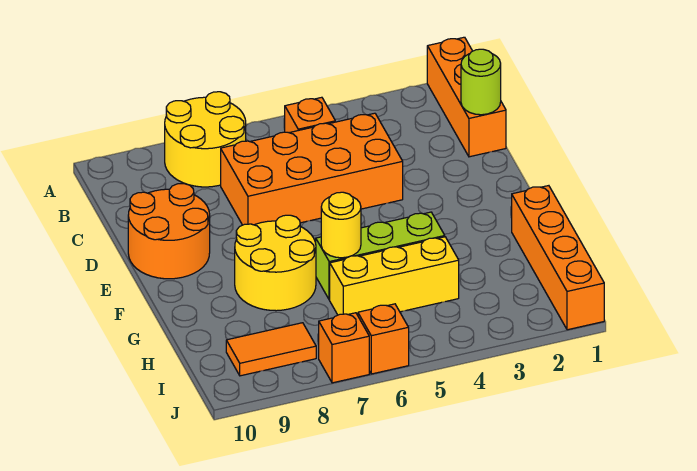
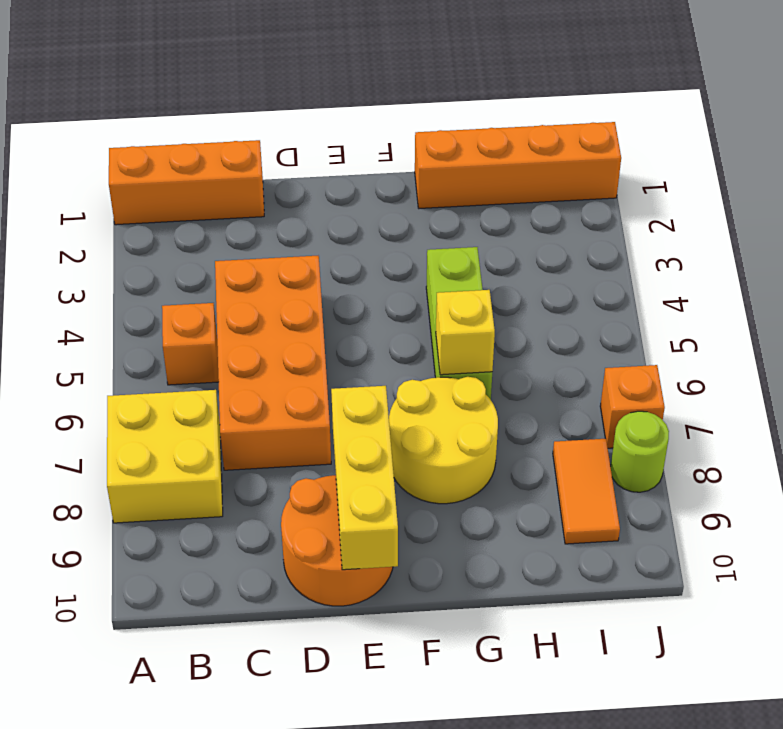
yellow round brick A7:B8 level 1 -> yellow brick A7:B8 level 1
lime round brick C1 level 2 -> lime round brick J8 level 1
yellow round brick G6 level 2 -> yellow brick G6 level 2
yellow brick H4:H6 level 1 -> yellow brick E8:E10 level 2
orange brick J6 level 1 -> none

